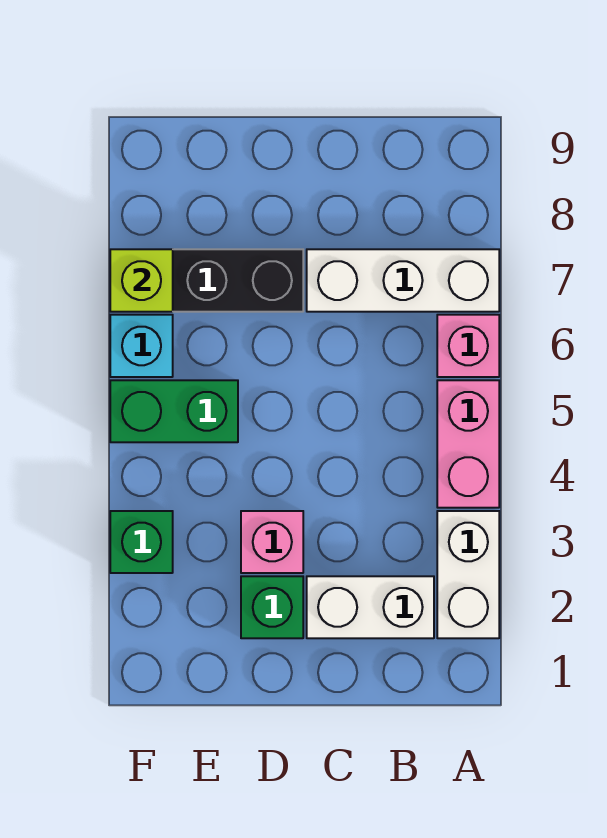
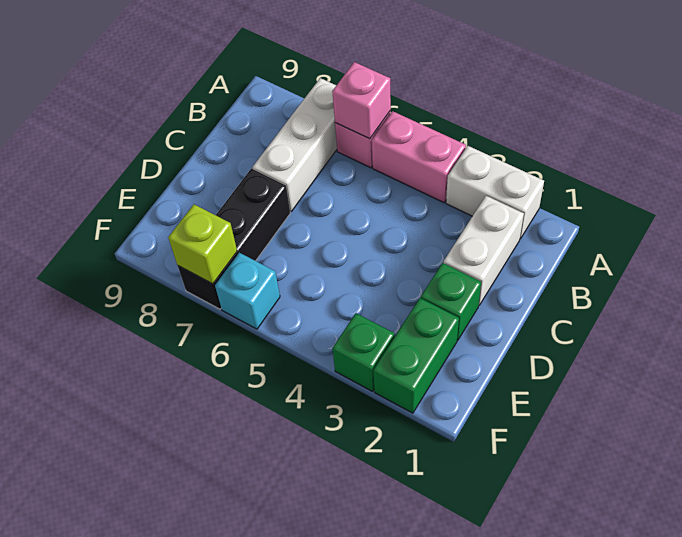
pink brick D3 level 1 -> pink brick A6 level 2
green brick E5:F5 level 1 -> green brick E2:F2 level 1

